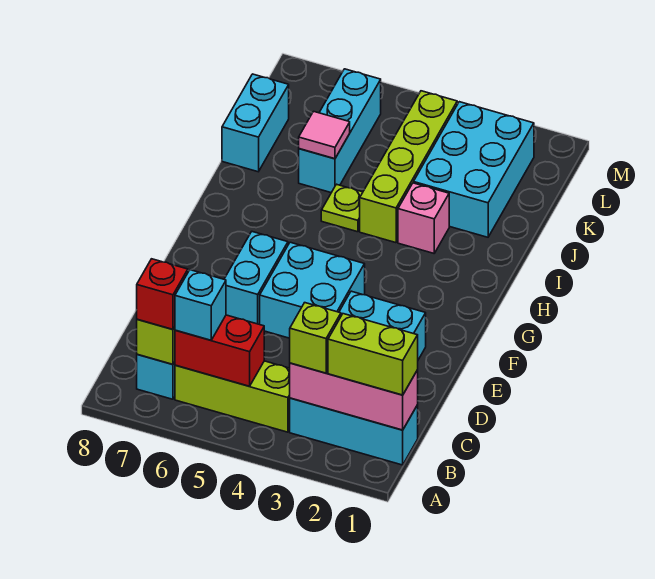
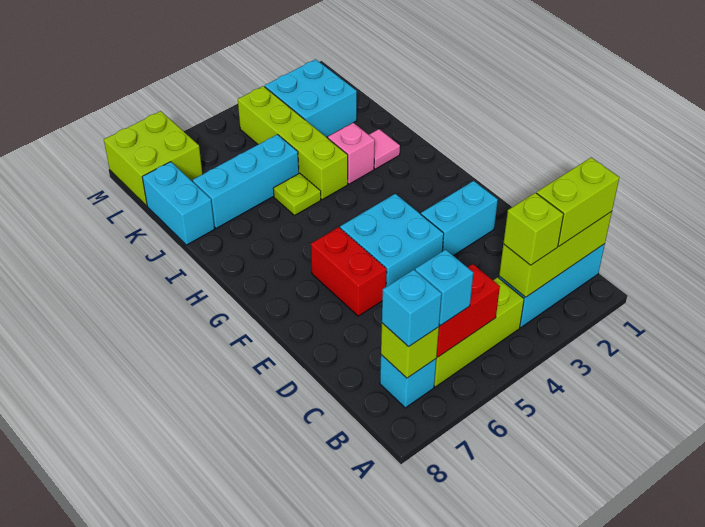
pink brick B1:B3 level 2 -> lime brick B1:B3 level 2
red brick B7 level 3 -> cyan brick B7 level 3
cyan brick E6:F6 level 1 -> red brick E6:F6 level 1
cyan brick J2:L3 level 1 -> cyan brick K2:L3 level 1
cyan brick J6:L6 level 1 -> cyan brick J5:J7 level 1
pink tile J6 level 2 -> pink tile I2 level 1
none -> lime brick L7:M8 level 1

